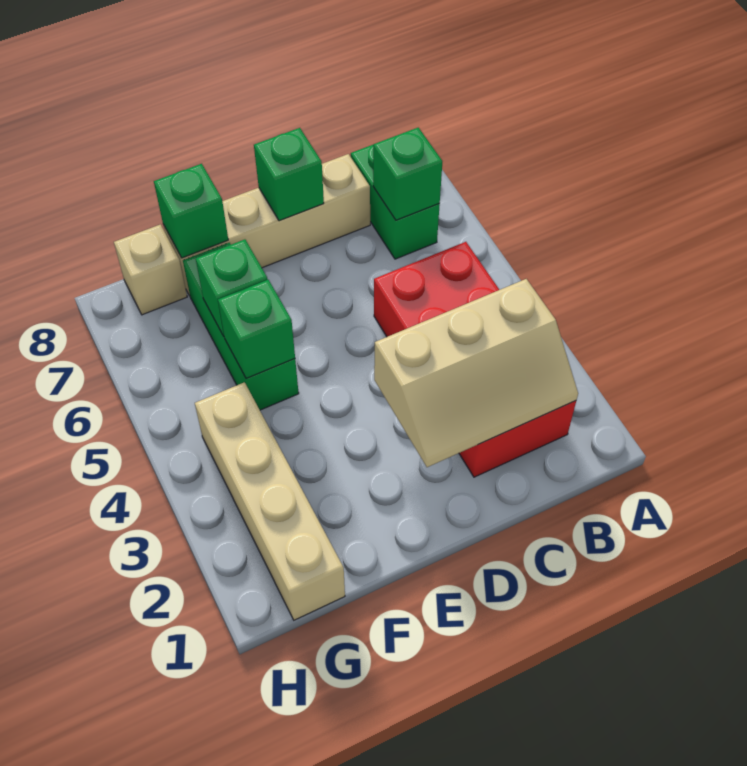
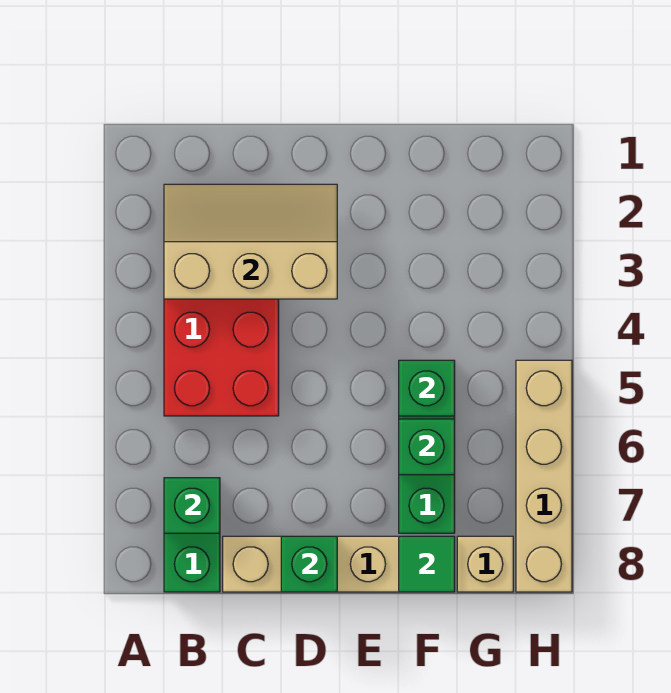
green brick F8 level 2 -> green tile F8 level 2
tan brick G1:G4 level 1 -> tan brick H5:H8 level 1

